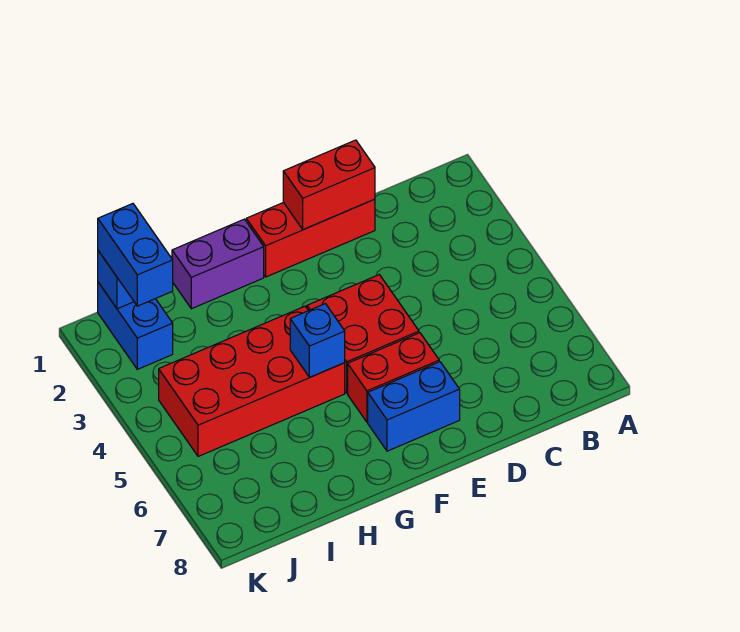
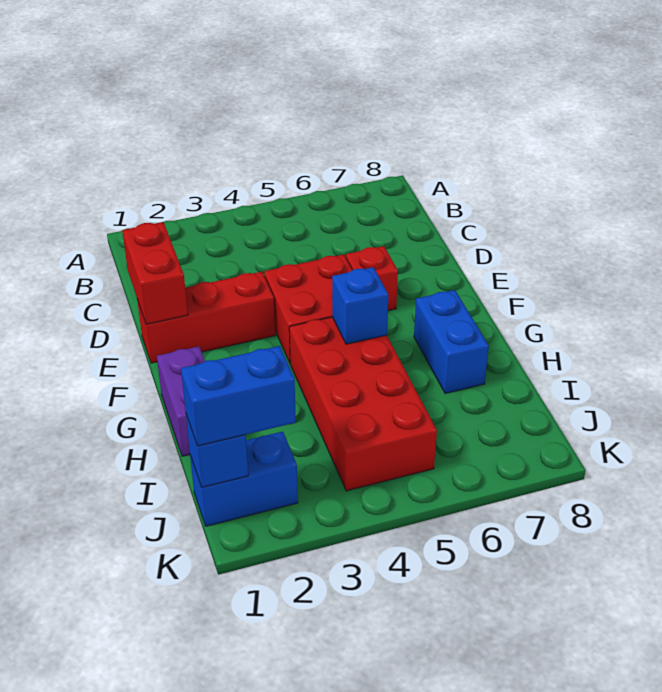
red brick D1:F1 level 1 -> red brick E1:E3 level 1
red brick E6:F6 level 1 -> red brick E6 level 1
blue brick E7:F7 level 1 -> blue brick G7:H7 level 1

